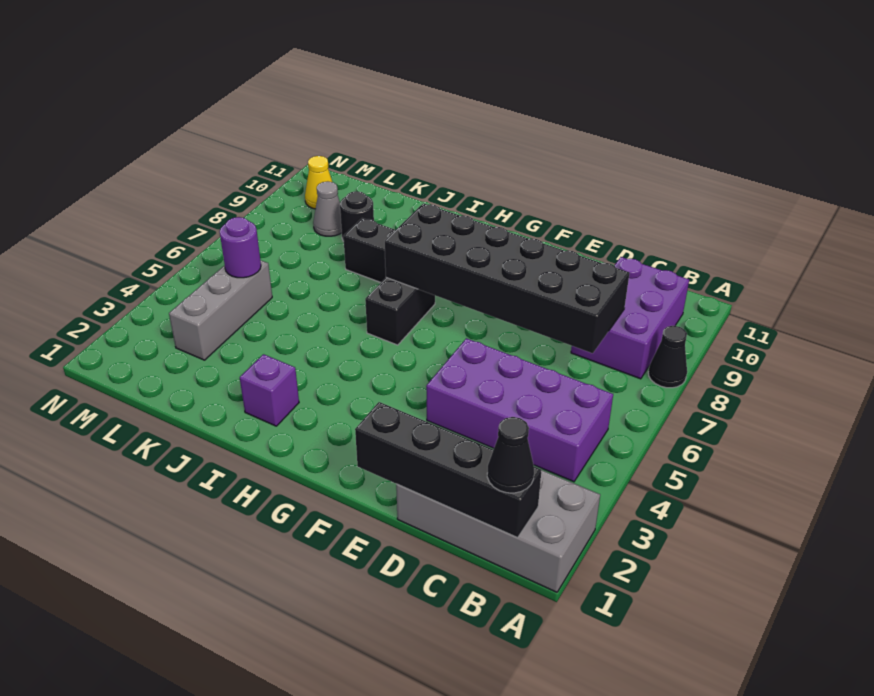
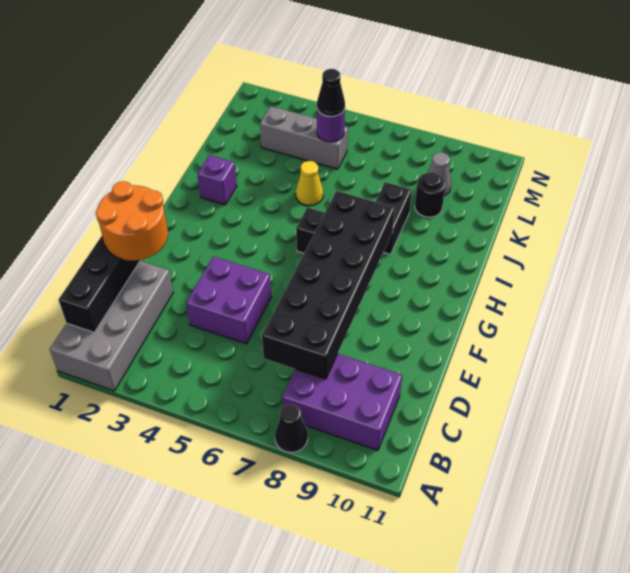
black cone B1 level 3 -> black cone L5 level 3
purple brick B4:E5 level 1 -> purple brick D4:E5 level 1
none -> orange round brick D1:E2 level 3
yellow cone M10 level 1 -> yellow cone J5 level 1

